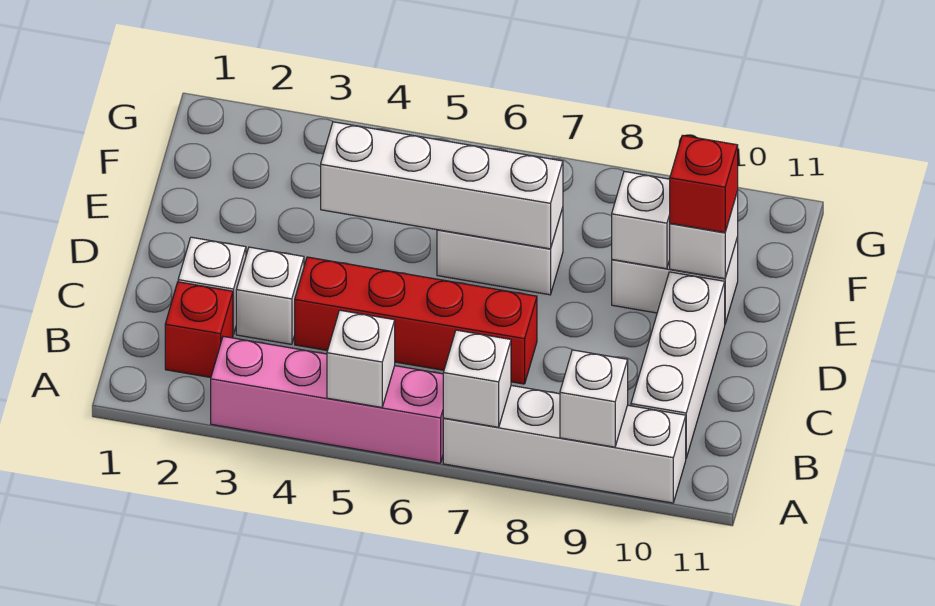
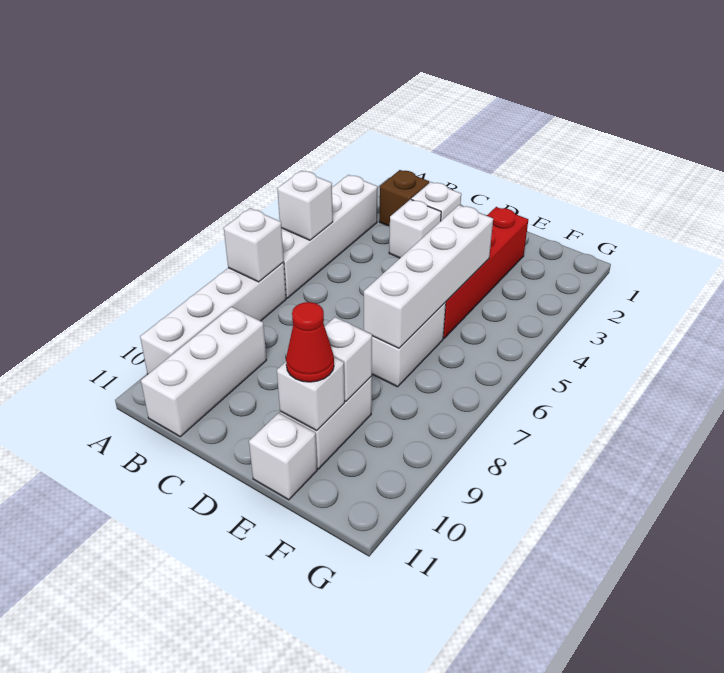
pink brick A3:A6 level 1 -> white brick A3:A6 level 1
white brick A9 level 2 -> white brick E11 level 1
red brick B2 level 1 -> brown brick B2 level 1
white brick B10:D10 level 1 -> white brick B9:B11 level 1
red brick C4:C7 level 1 -> red brick E2:E5 level 1
red brick E10 level 3 -> red cone E10 level 3

